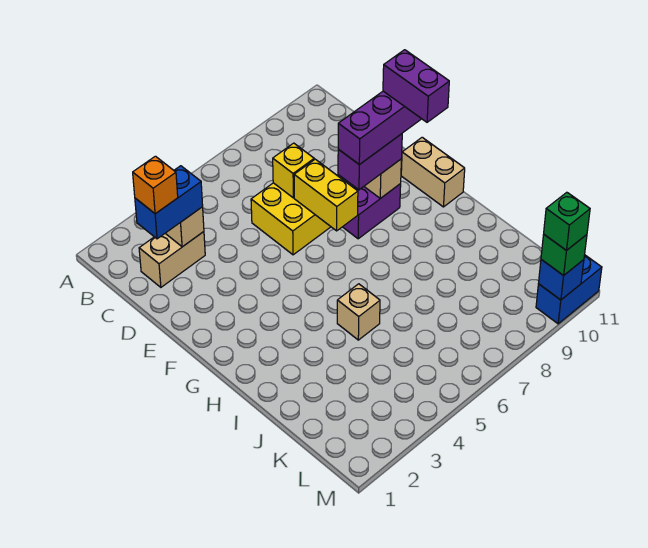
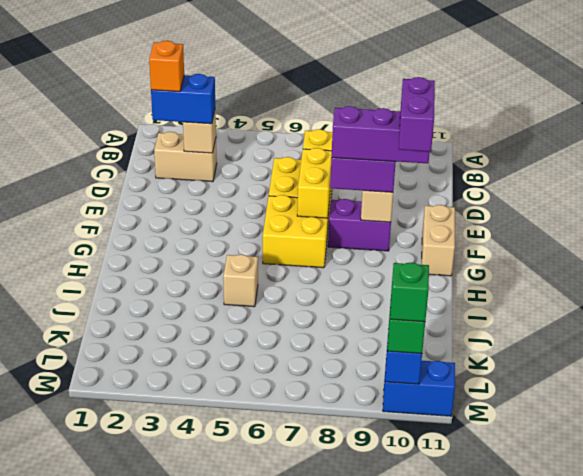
none -> yellow brick F6:G7 level 1

